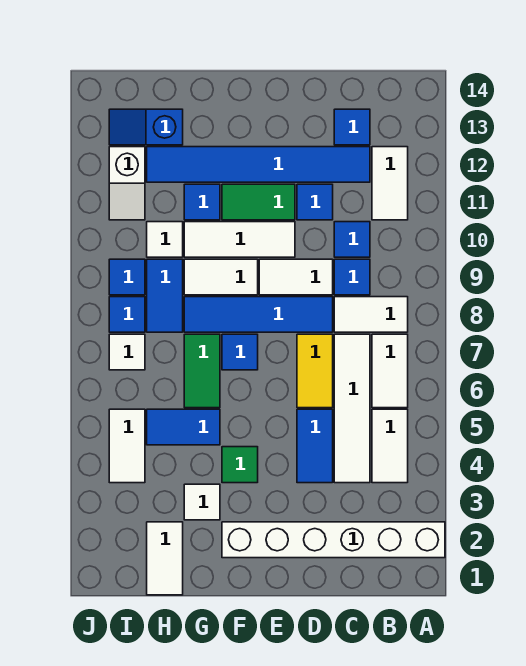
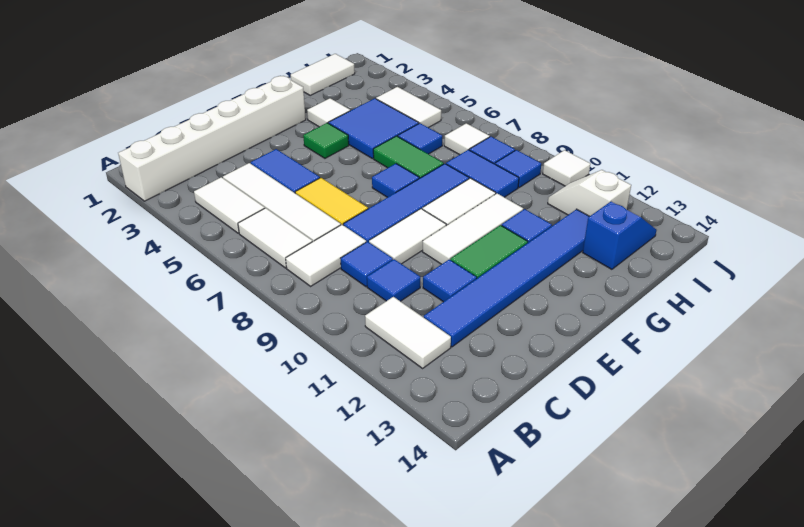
blue tile C13 level 1 -> blue tile H6 level 1
blue tile G5:H5 level 1 -> blue tile G4:H5 level 1
white tile H1:H2 level 1 -> white tile H1:I1 level 1
white tile H10 level 1 -> white tile J10 level 1

